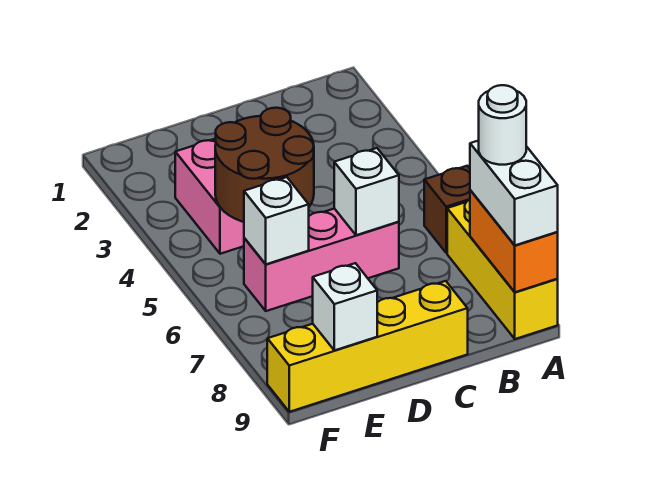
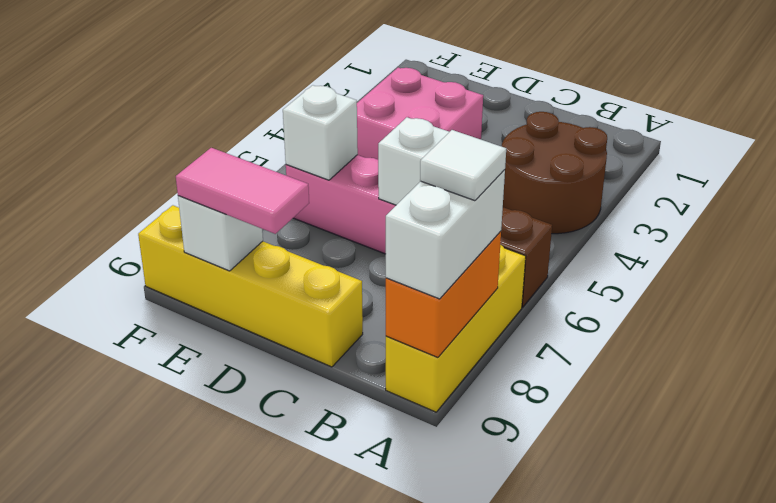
white round brick A8 level 4 -> white tile A8 level 4
brown round brick D4:E5 level 2 -> brown round brick A3:B4 level 1
none -> pink tile D9:E9 level 3

